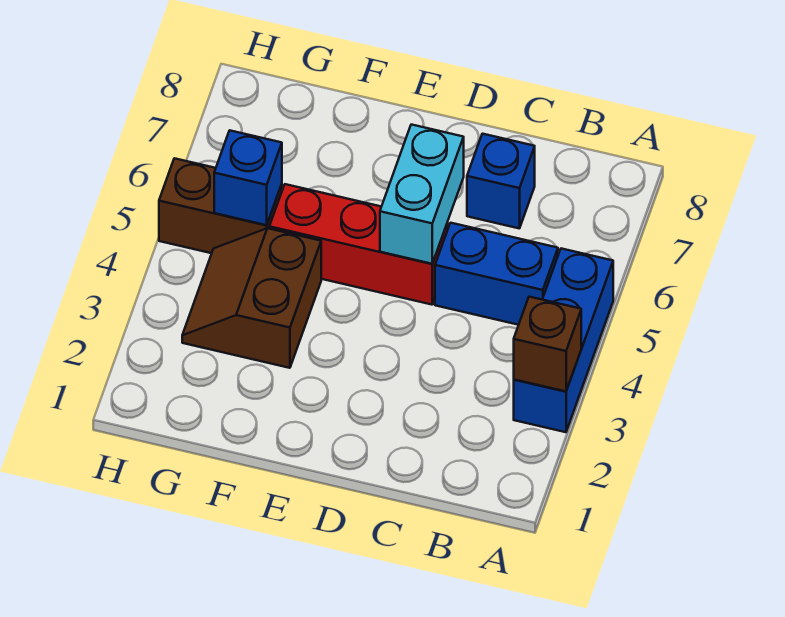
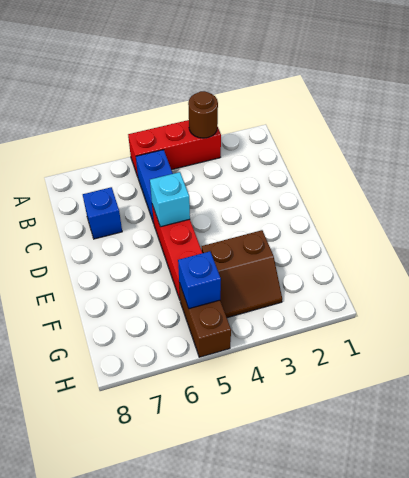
blue brick A3:A5 level 1 -> red brick A3:A5 level 1
brown brick A3 level 2 -> brown round brick A3 level 2
cyan brick D5:D6 level 2 -> cyan brick D5 level 2

